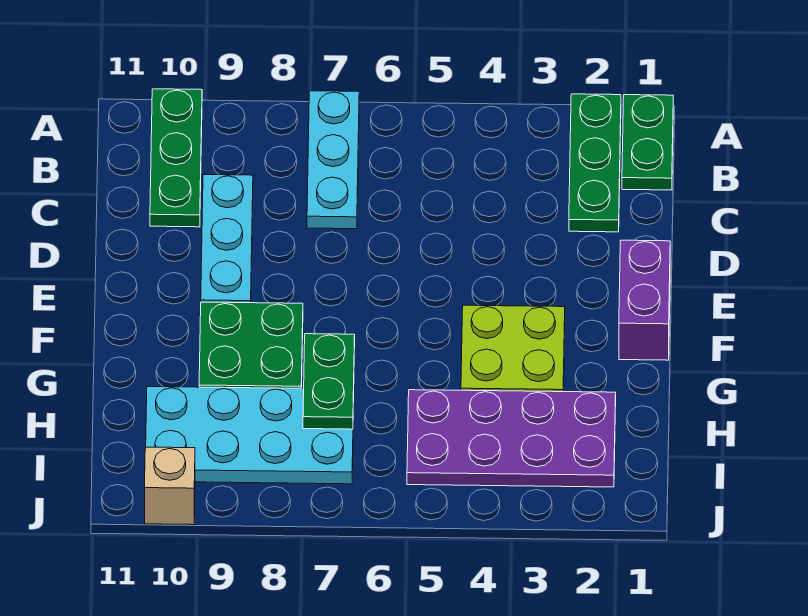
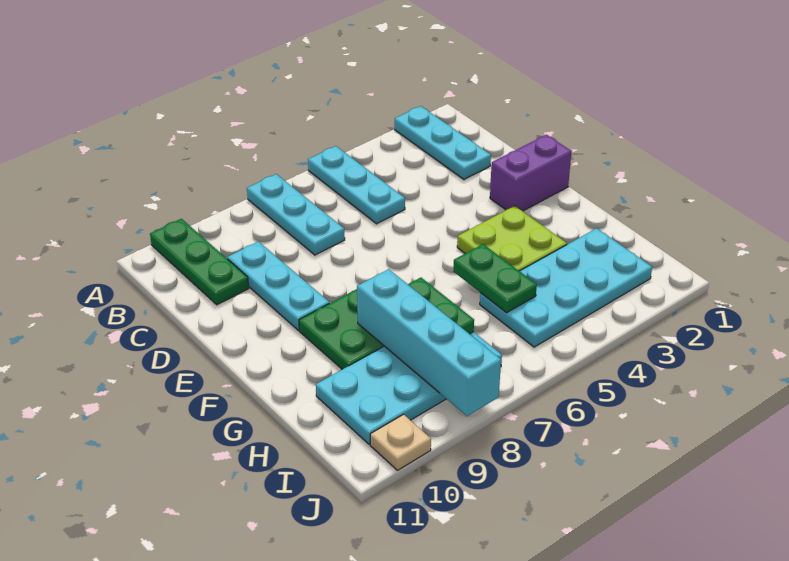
green plate A1:B1 level 1 -> green plate G5:H5 level 2
green plate A2:C2 level 1 -> cyan plate A2:C2 level 1
none -> cyan plate A5:C5 level 1
purple brick E1:F1 level 1 -> purple brick E1:E2 level 1
none -> cyan brick G8:J8 level 2
purple plate H2:I5 level 1 -> cyan plate H2:I5 level 1
tan brick J10 level 1 -> tan plate J10 level 1

